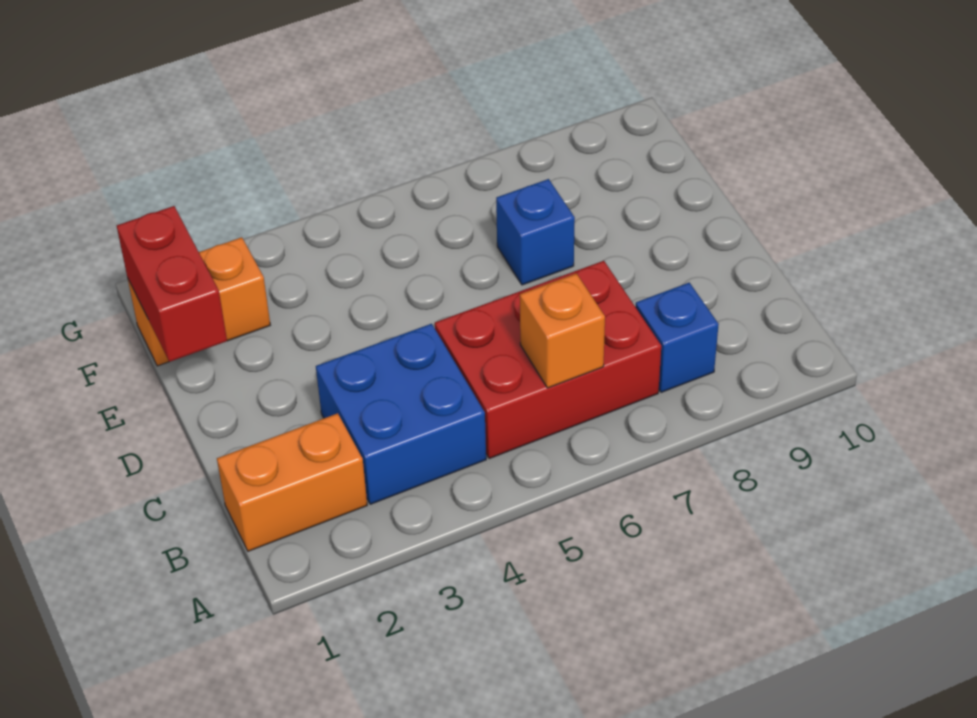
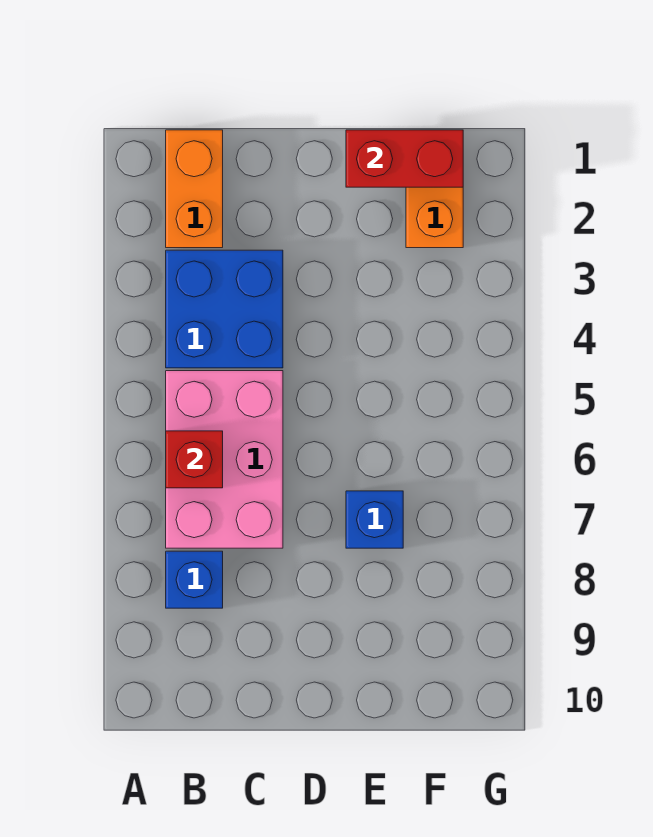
red brick B5:C7 level 1 -> pink brick B5:C7 level 1
orange brick B6 level 2 -> red brick B6 level 2

